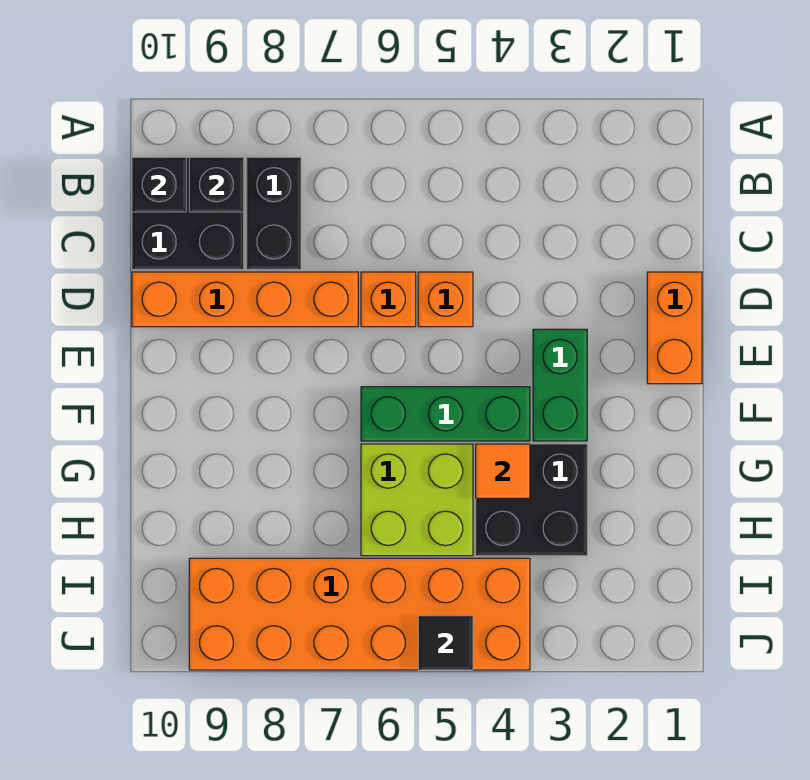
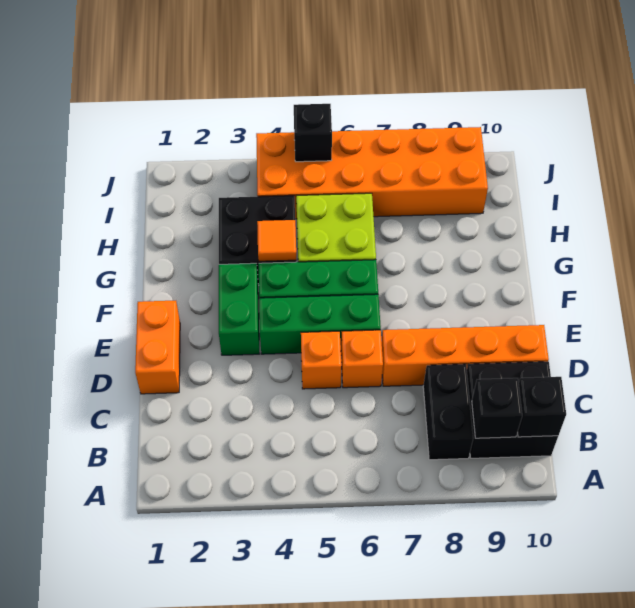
none -> green brick E4:E6 level 1
black tile J5 level 2 -> black brick J5 level 2

